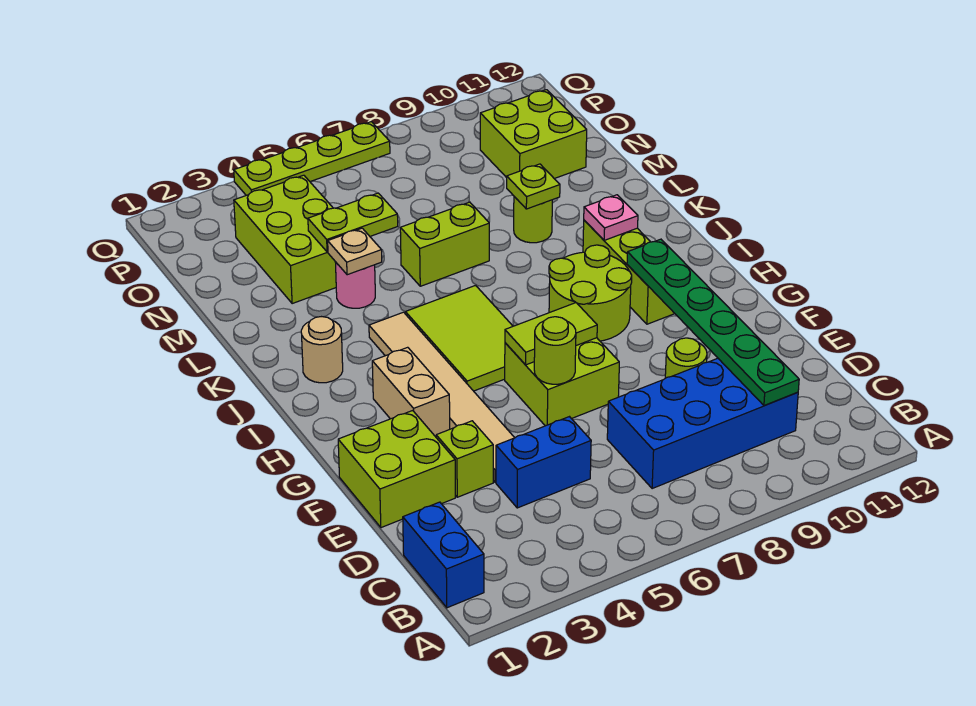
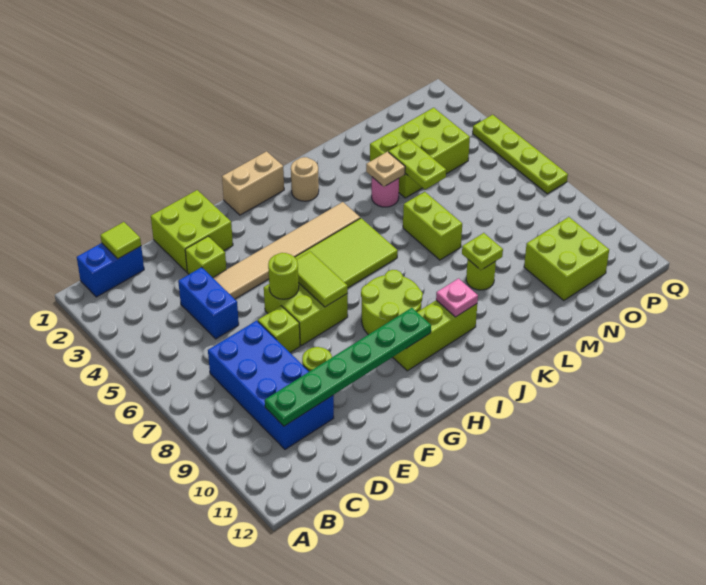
none -> lime tile C1 level 2
none -> lime brick E7 level 1
tan brick G3:H3 level 1 -> tan brick H1:I1 level 1

